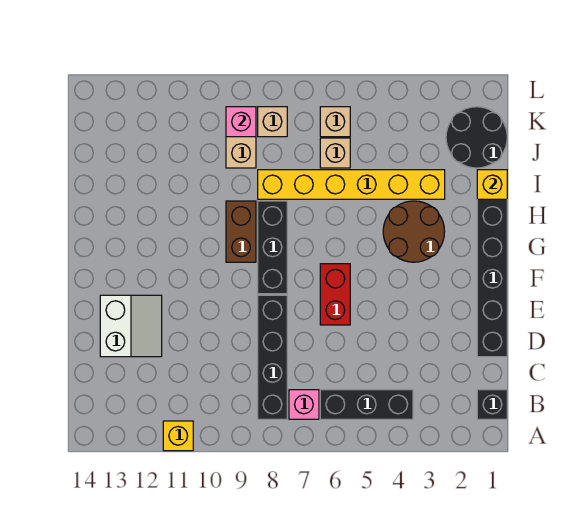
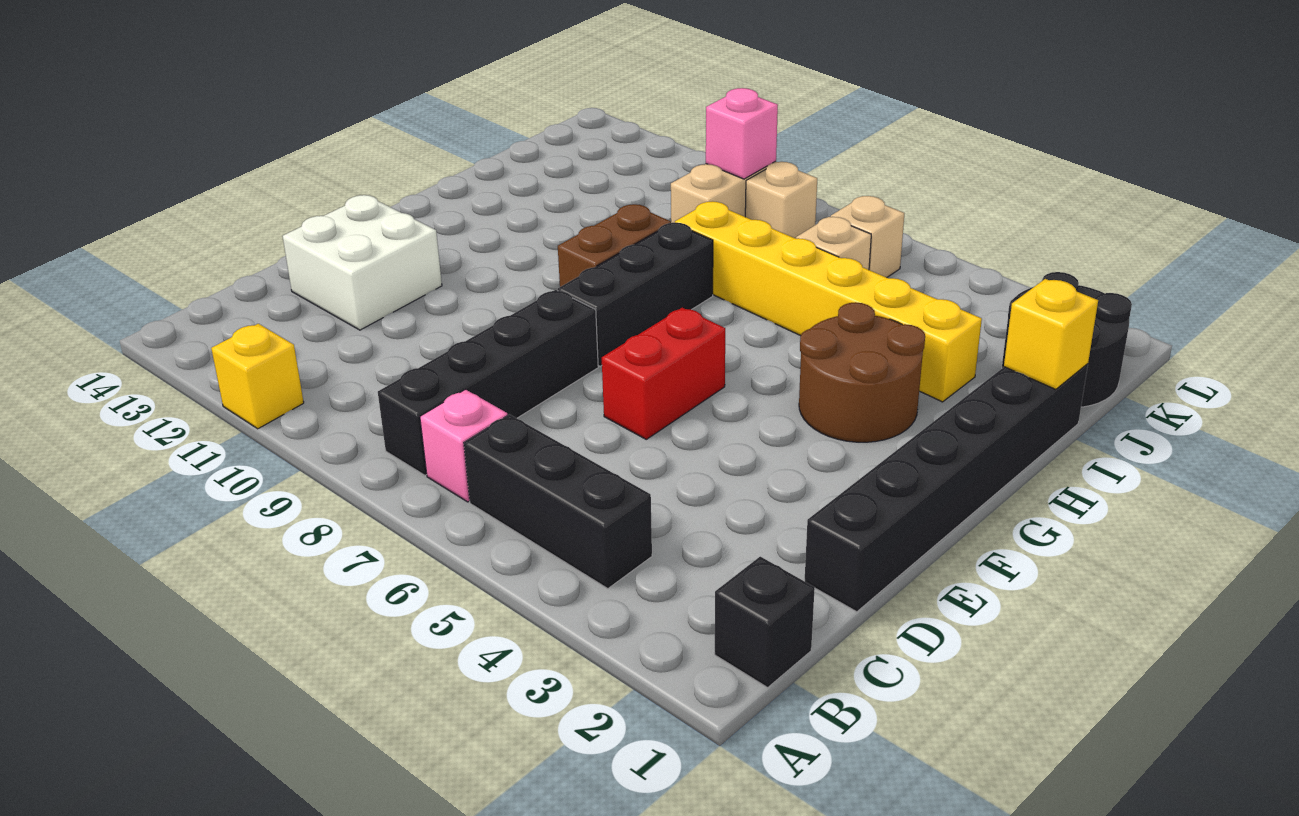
white slope D12:E13 level 1 top 13 -> white brick D12:E13 level 1

